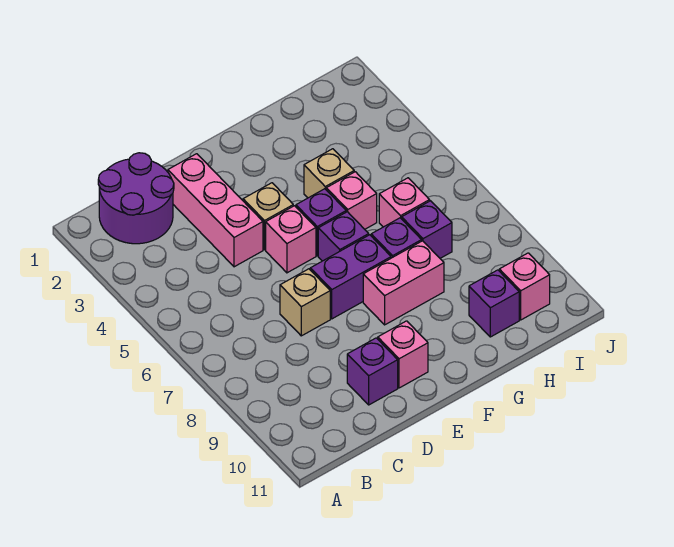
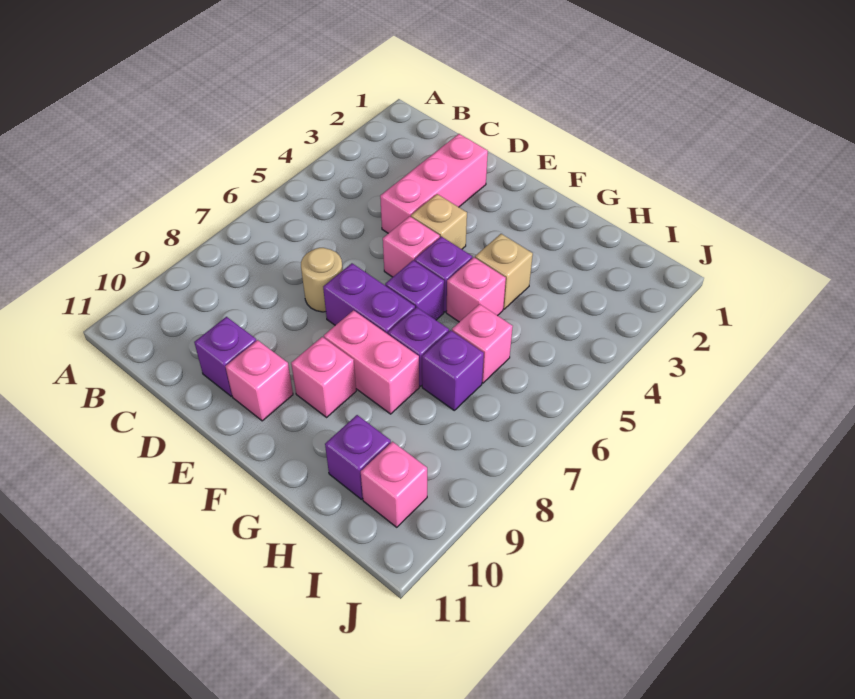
purple round brick B1:C2 level 1 -> none
tan brick D7 level 1 -> tan round brick D7 level 1
none -> pink brick F9 level 1

